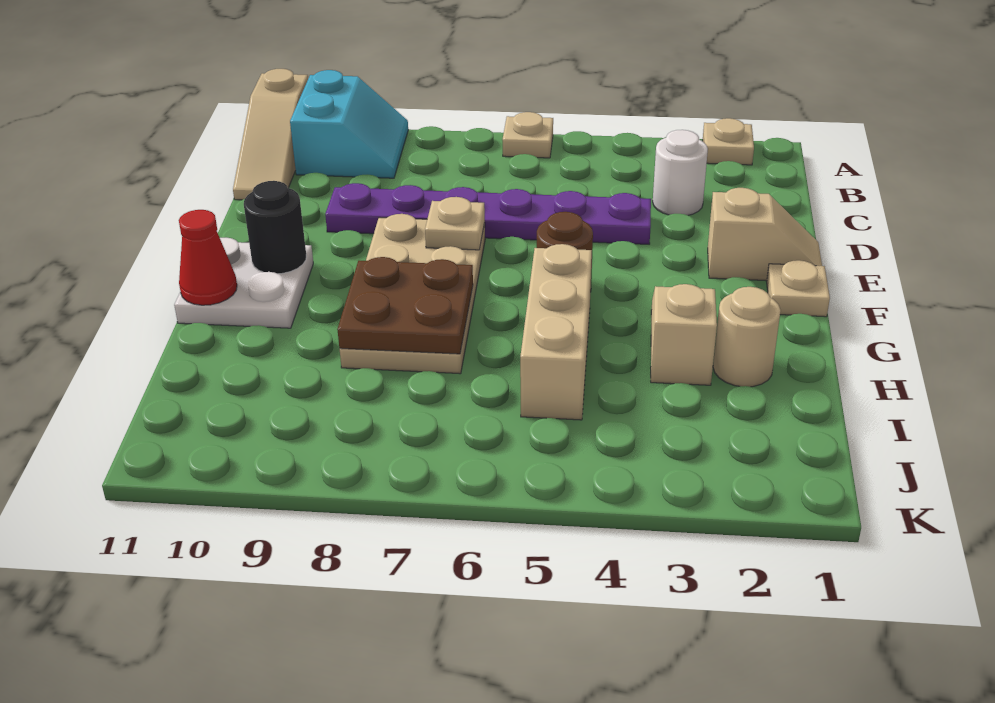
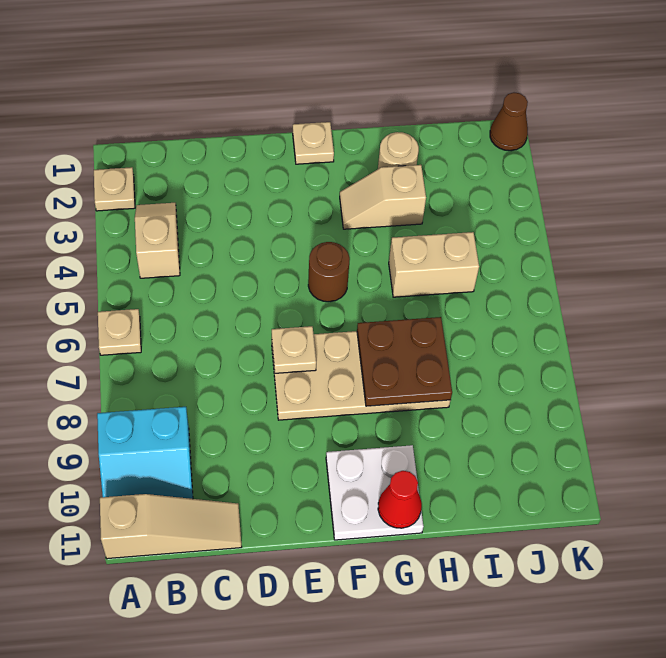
cyan slope A9:B10 level 1 top 10 -> cyan slope A9:B10 level 1 top 9
white round brick C3 level 1 -> none
purple plate D4:D9 level 1 -> none
tan slope E1:E2 level 1 top 2 -> tan slope B3:B4 level 1 top 4
black round brick F10 level 2 -> none
tan brick G5:I5 level 1 -> tan brick H5:I5 level 1
none -> brown cone K1 level 1

